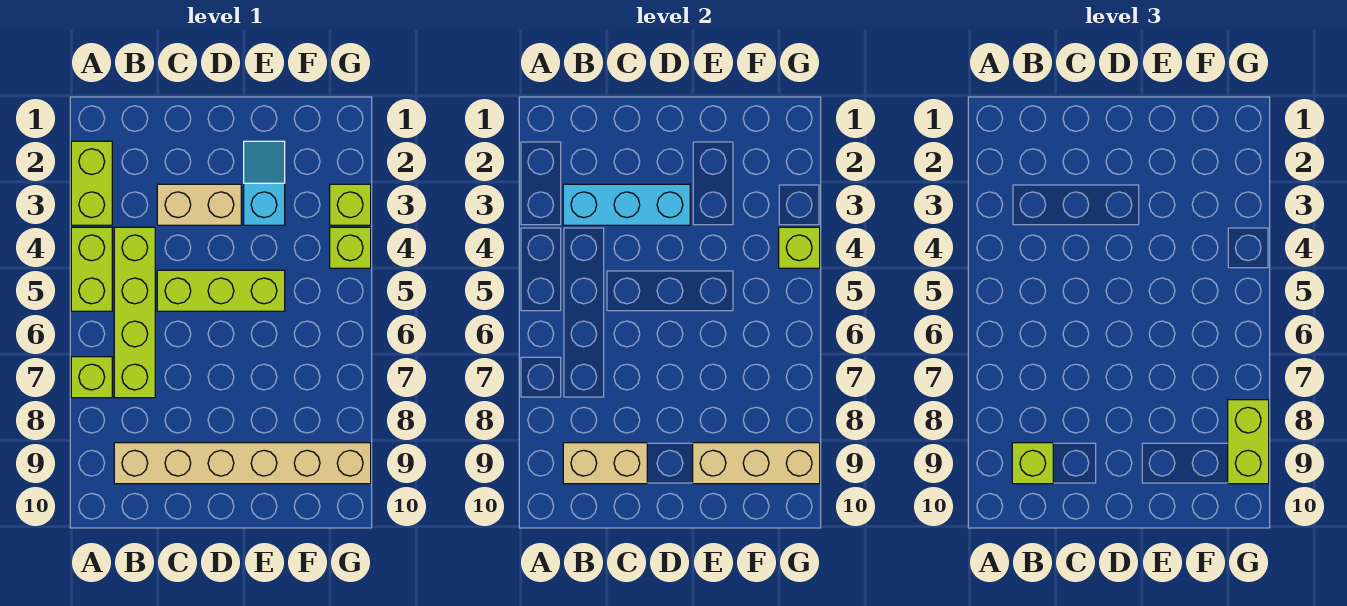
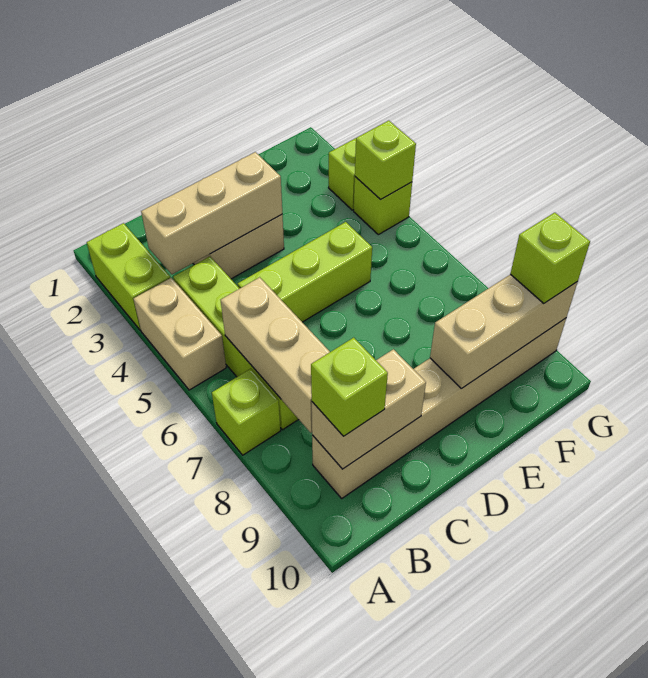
lime brick A4:A5 level 1 -> tan brick A4:A5 level 1
cyan brick B3:D3 level 2 -> tan brick B3:D3 level 2
none -> tan brick B6:B8 level 2
cyan slope E2:E3 level 1 top 3 -> none
lime brick G8:G9 level 3 -> lime brick G9 level 3

